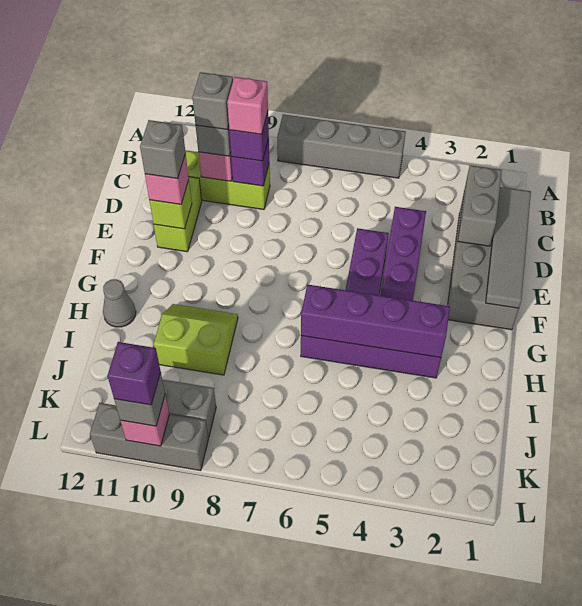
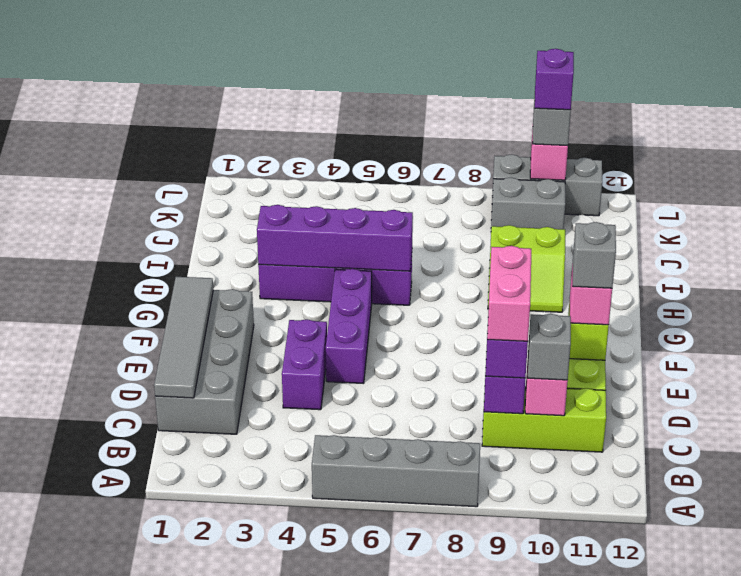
grey brick C2:D2 level 2 -> none
pink brick C9 level 4 -> pink brick C9:D9 level 4
grey brick C10 level 4 -> none
purple brick D4:F4 level 1 -> purple brick D4:E4 level 1
grey cone H12 level 1 -> none

